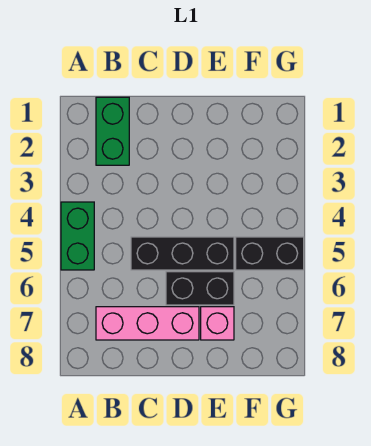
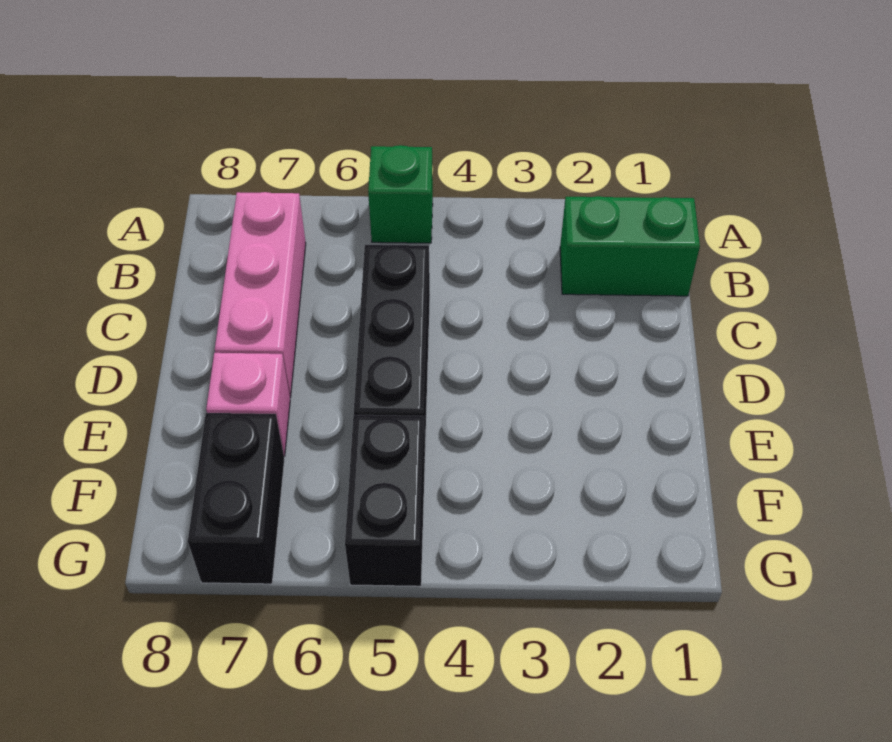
green brick A4:A5 level 1 -> green brick A5 level 1
black brick D6:E6 level 1 -> black brick F7:G7 level 1

